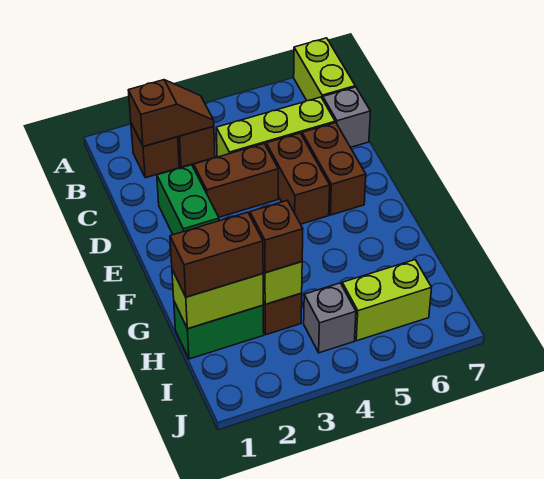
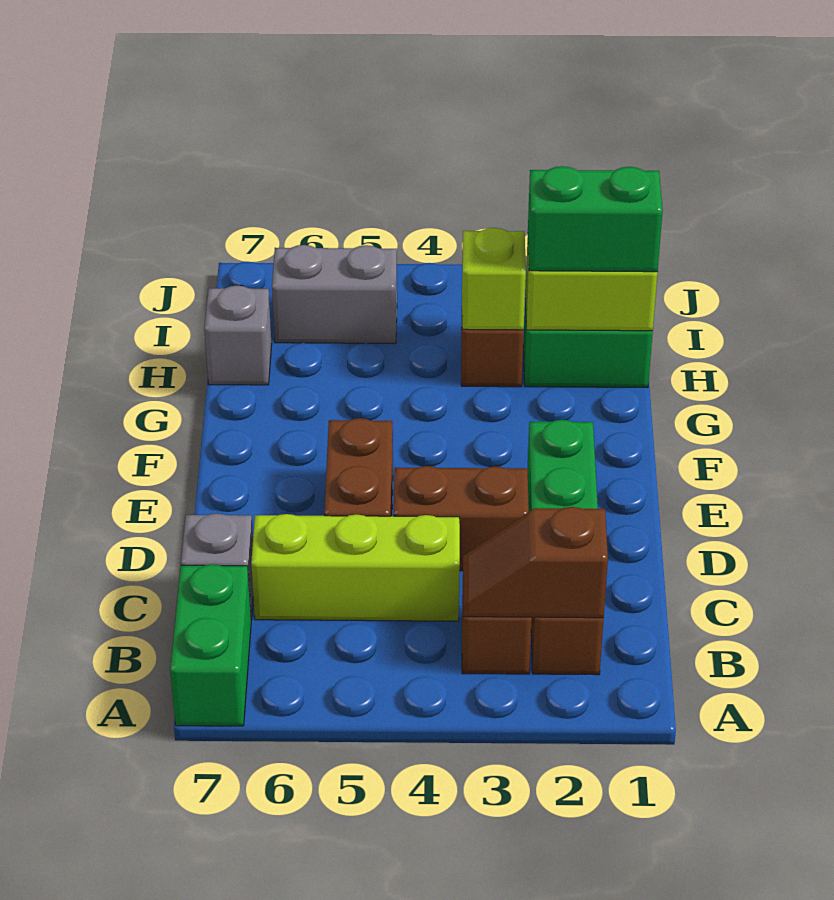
lime brick A7:B7 level 1 -> green brick A7:B7 level 1
brown brick D6:E6 level 1 -> none
brown brick H1:H2 level 3 -> green brick H1:H2 level 3
brown brick H3 level 3 -> none
grey brick I4 level 1 -> grey brick H7 level 1
lime brick I5:I6 level 1 -> grey brick I5:I6 level 1

